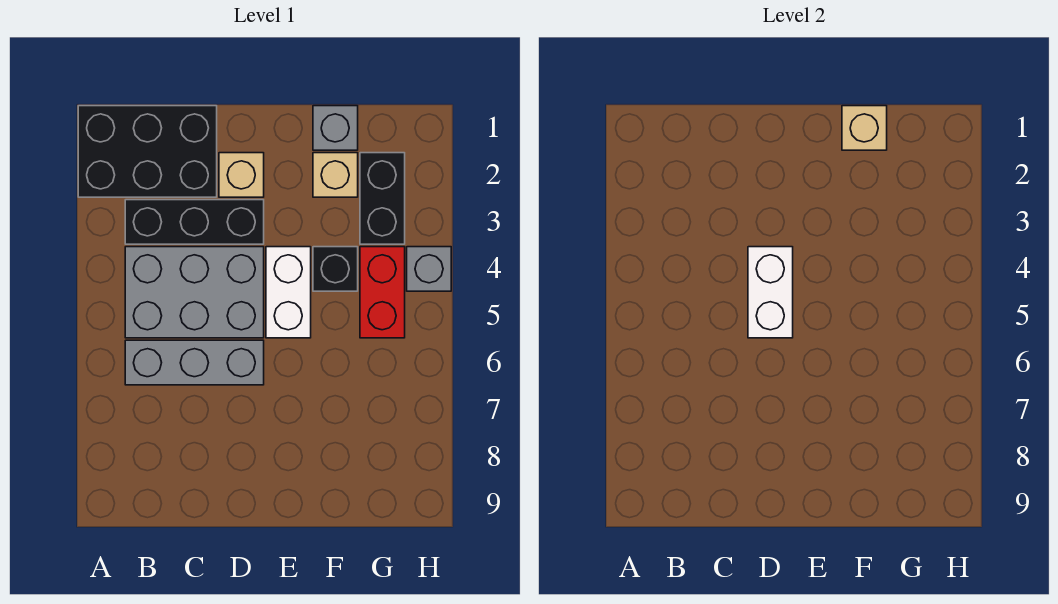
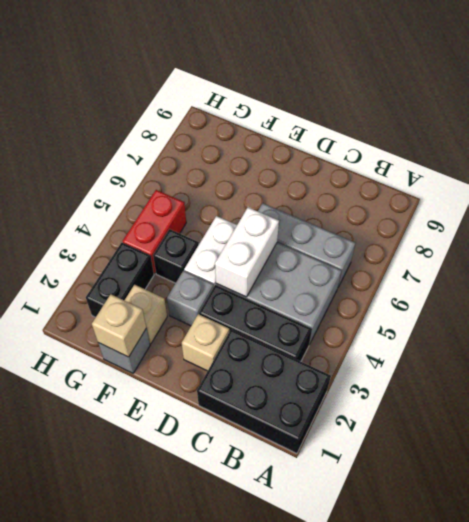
grey brick H4 level 1 -> grey brick E3 level 1

